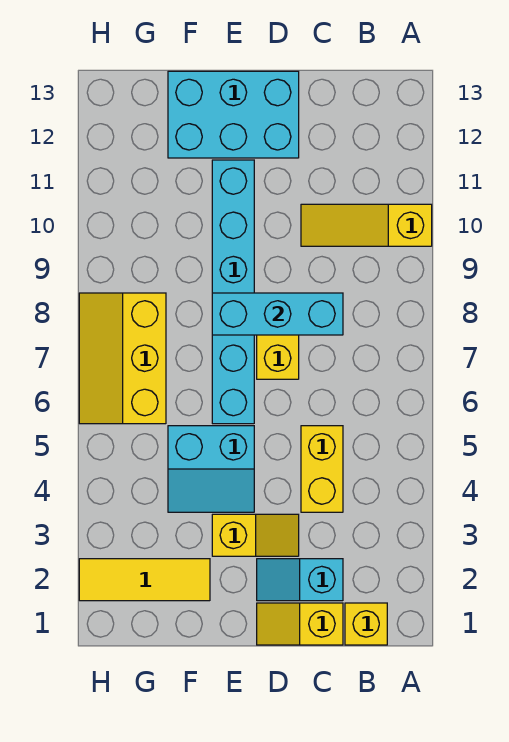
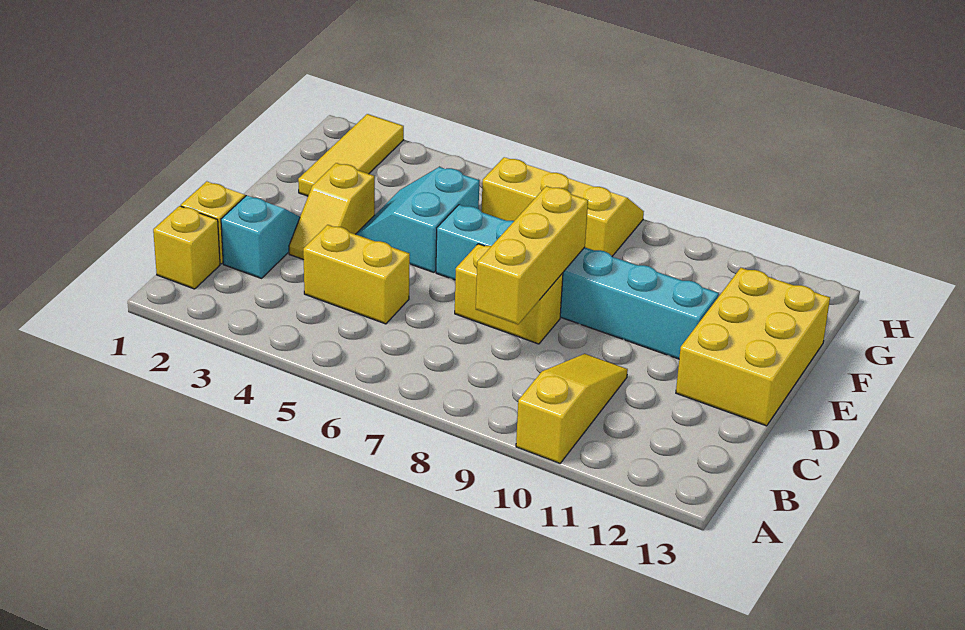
cyan brick C8:E8 level 2 -> yellow brick C8:E8 level 2
cyan brick D12:F13 level 1 -> yellow brick D12:F13 level 1

